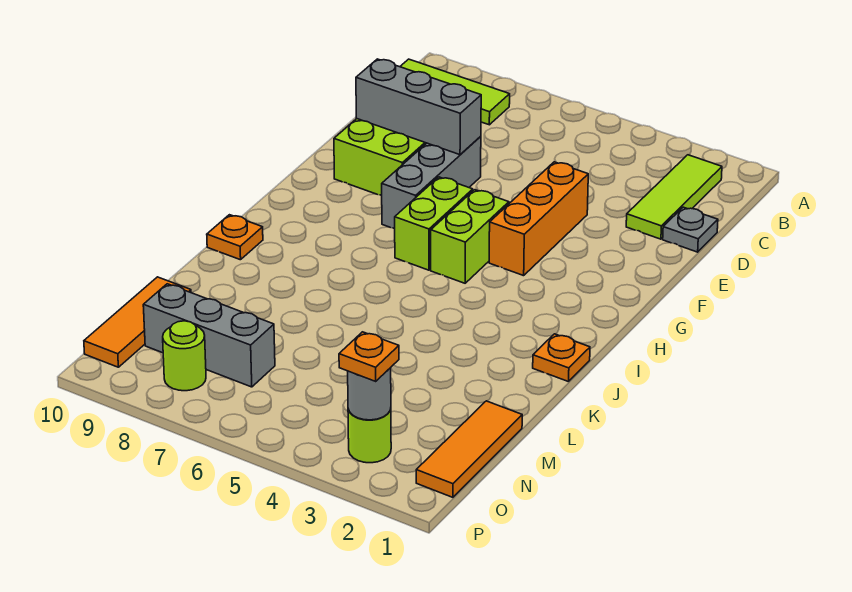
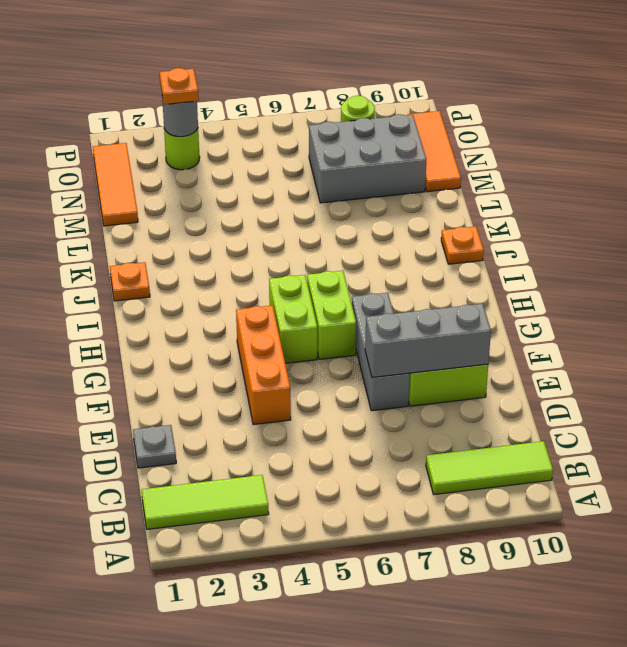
lime tile B2:D2 level 1 -> lime tile B1:B3 level 1
grey brick N7:N9 level 1 -> grey brick M7:N9 level 1

